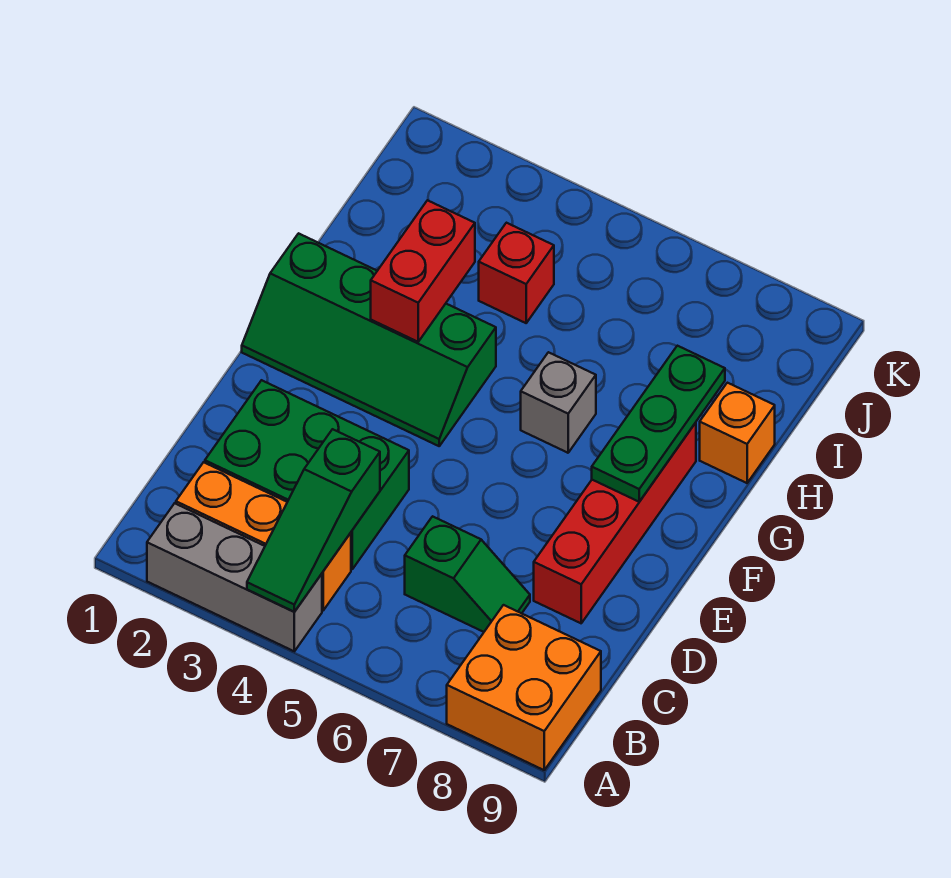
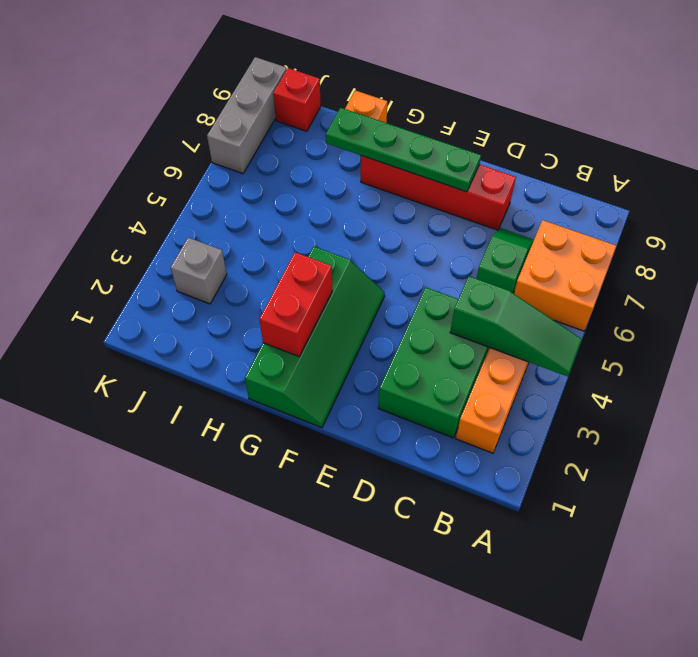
grey brick A2:A4 level 1 -> grey brick K7:K9 level 1
orange brick A8:B9 level 1 -> orange brick A6:B7 level 1
green plate F8:H8 level 2 -> green plate E8:H8 level 2
red brick G3:H3 level 2 -> red brick G2:G3 level 2
grey brick G6 level 1 -> grey brick J3 level 1
red brick I4 level 1 -> red brick J9 level 1

